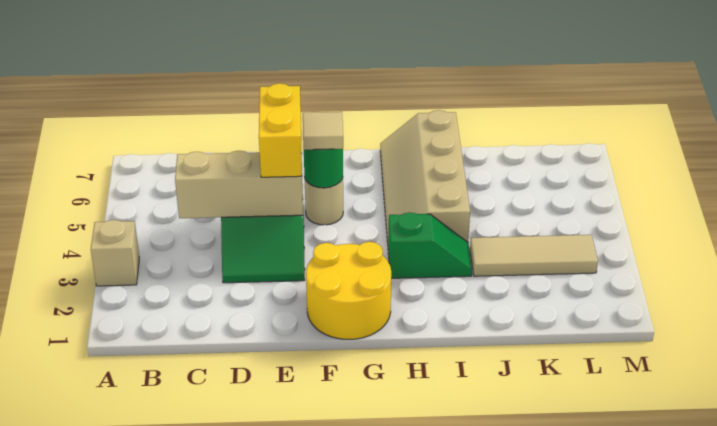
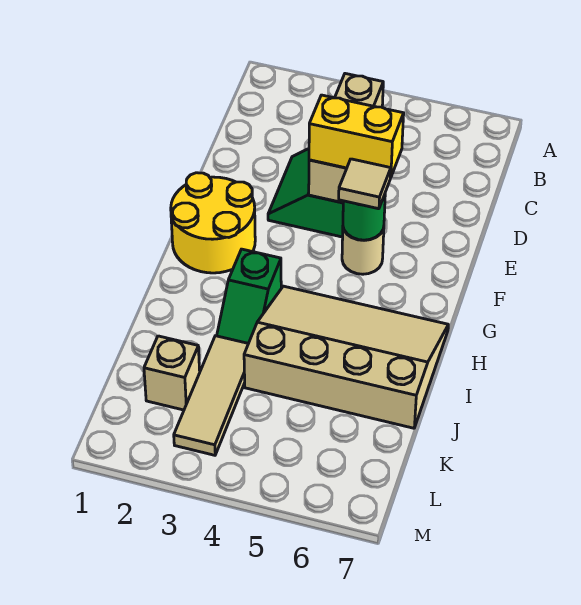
tan brick A3 level 1 -> tan brick K2 level 1
tan slope H4:I7 level 1 top I -> tan slope H4:J7 level 1 top J

